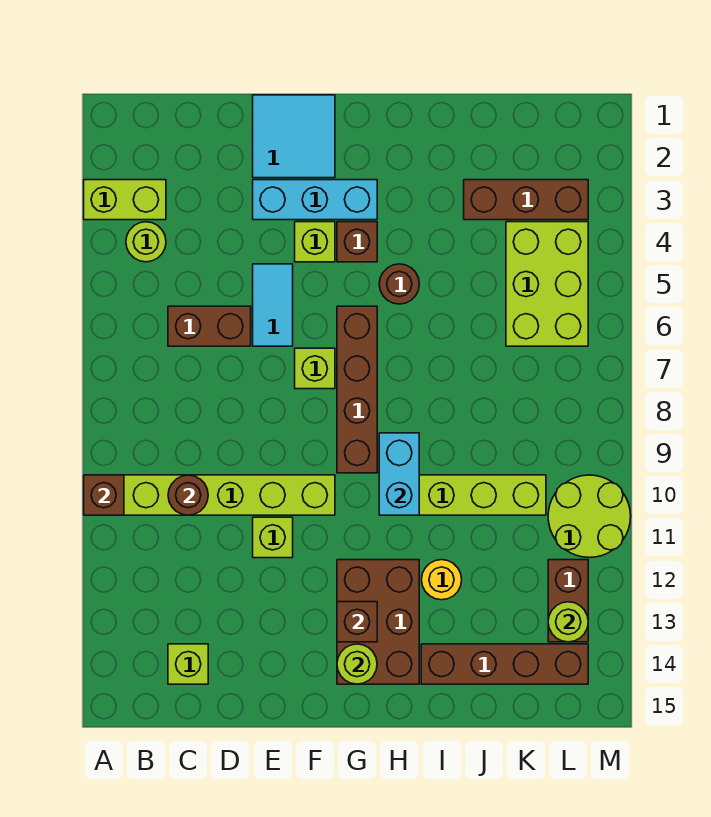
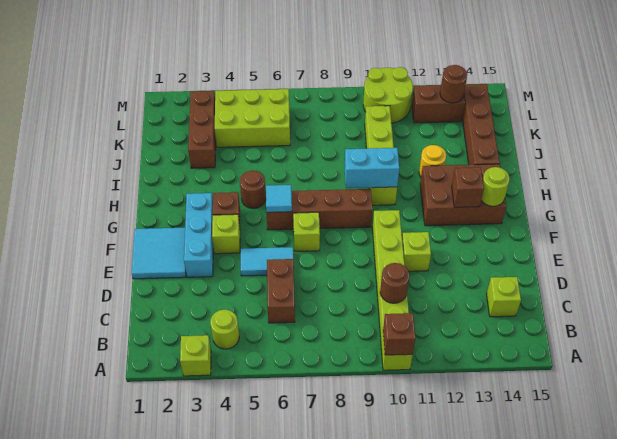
lime brick A3:B3 level 1 -> lime brick A3 level 1
none -> cyan tile G6 level 2
lime round brick L13 level 2 -> brown round brick L13 level 2

